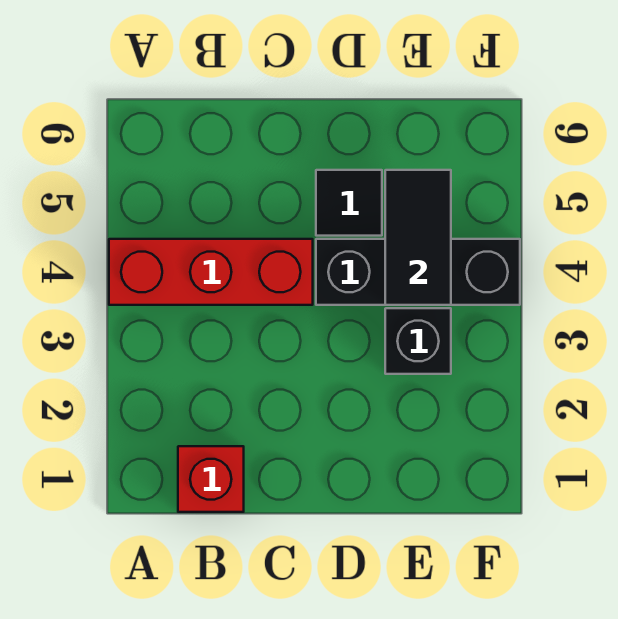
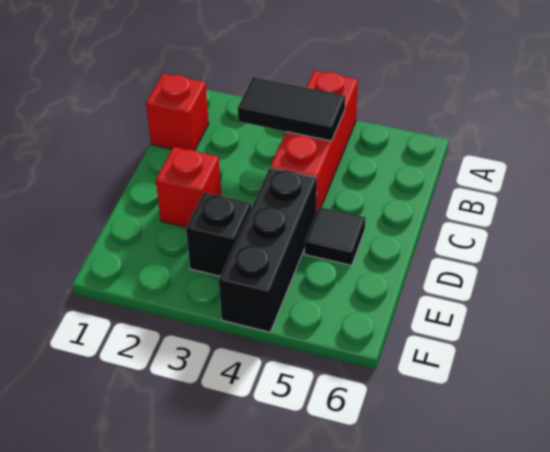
none -> red brick D2 level 1
black tile E4:E5 level 2 -> black tile B3:B4 level 2

